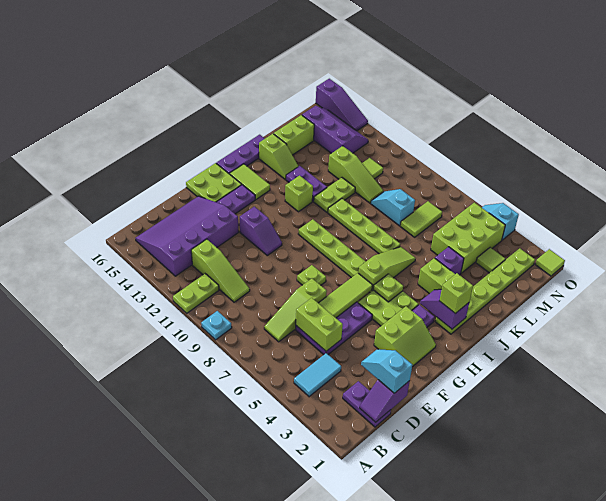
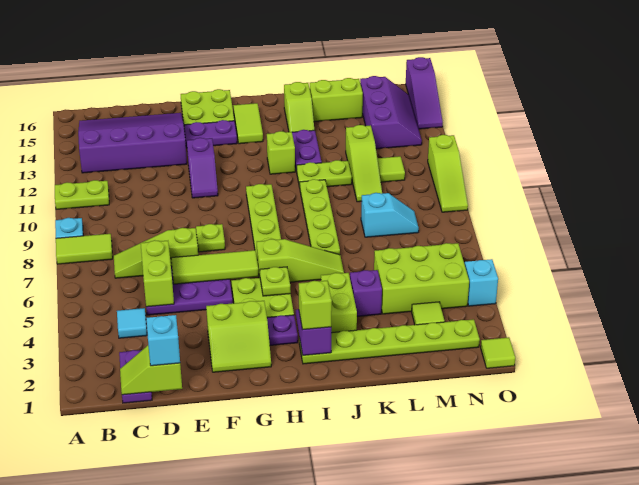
cyan tile B4:C4 level 1 -> cyan tile C4 level 1
purple slope C1:D1 level 2 top D -> lime slope C1:D1 level 2 top D
lime slope C10:C12 level 1 top 12 -> lime slope O9:O11 level 1 top 11
purple plate H16:J16 level 1 -> none
lime tile L7:M7 level 1 -> lime tile A8:B8 level 1
cyan slope L8:L9 level 1 top 8 -> cyan slope L8:M8 level 1 top L

